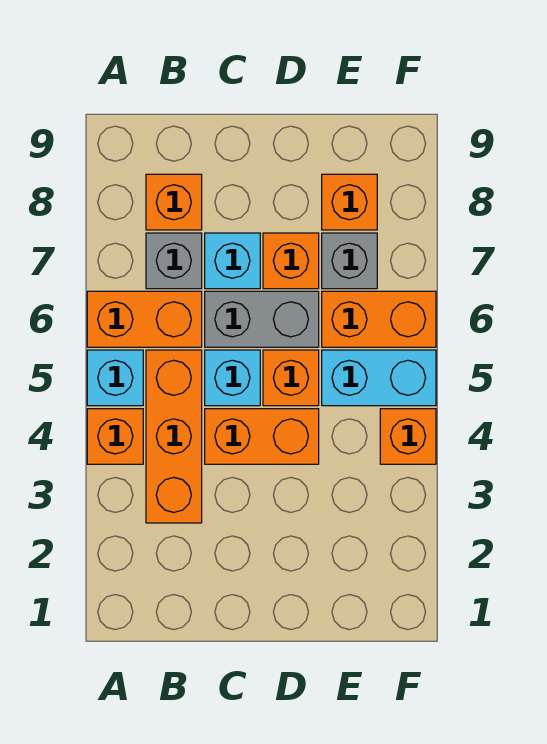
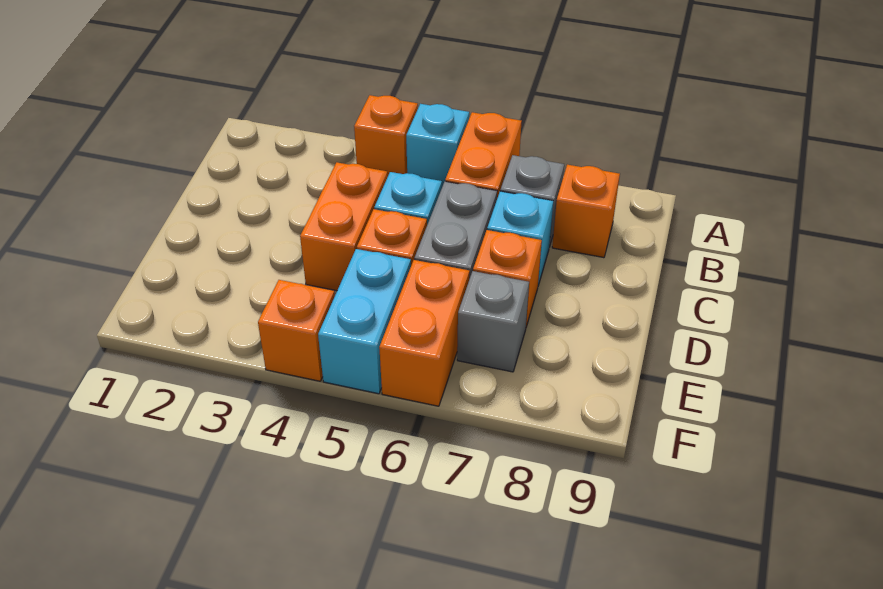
orange brick B3:B5 level 1 -> none
orange brick E8 level 1 -> none

